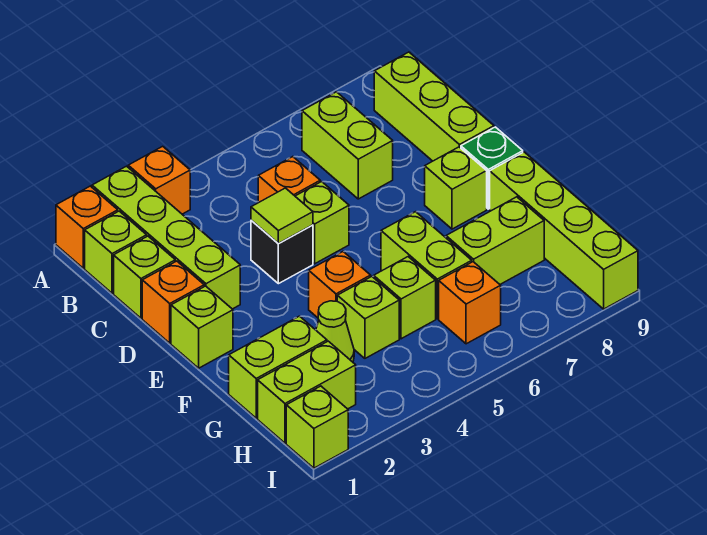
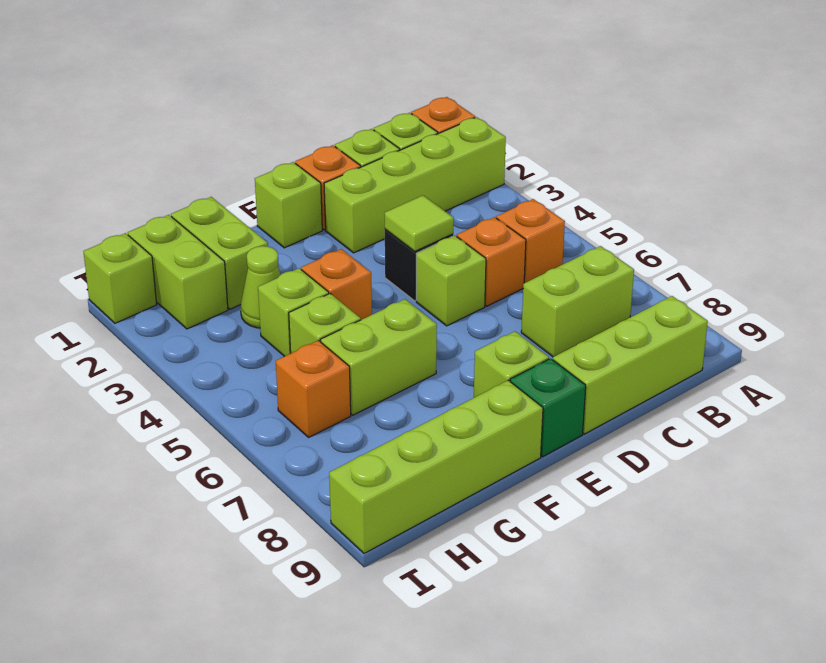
orange brick A3 level 1 -> orange brick B5 level 1
lime brick G7:G8 level 1 -> none

